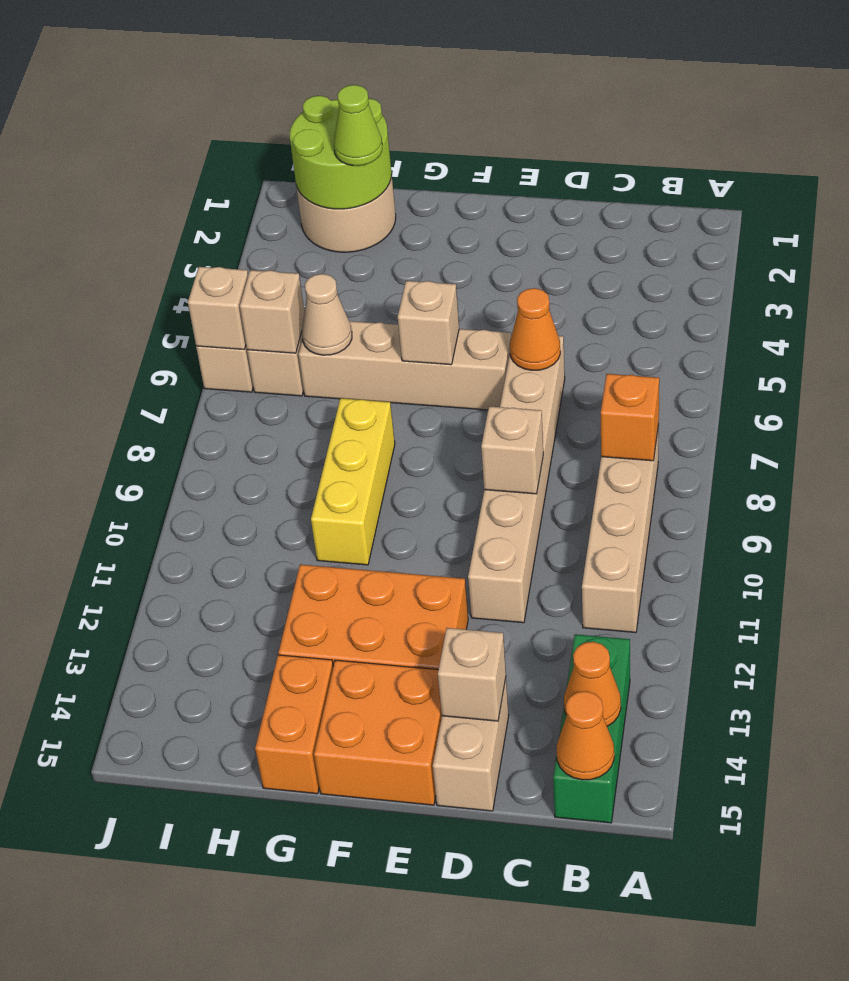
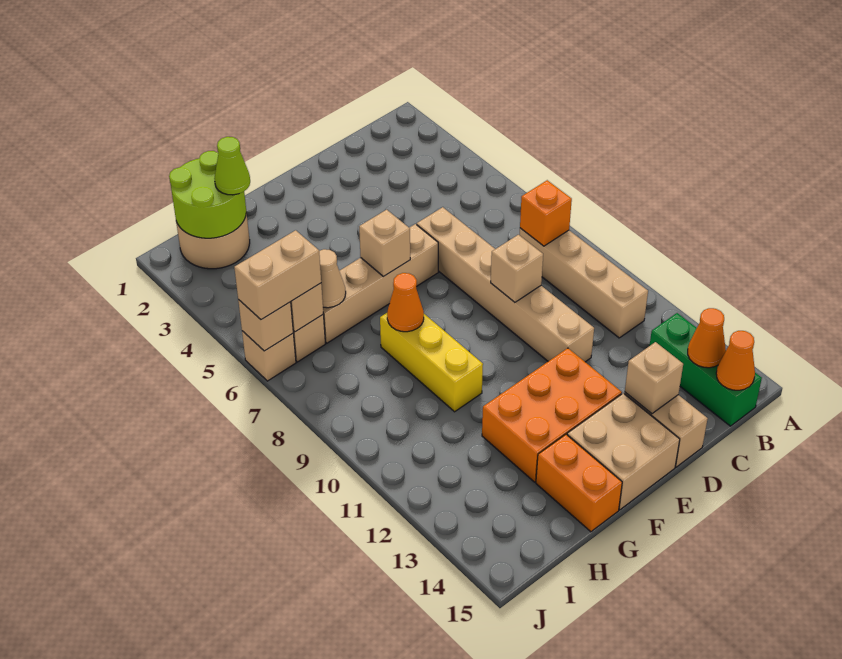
orange cone D6 level 2 -> orange cone G8 level 2
orange brick E14:F15 level 1 -> tan brick E14:F15 level 1
none -> tan brick I6:J6 level 3

